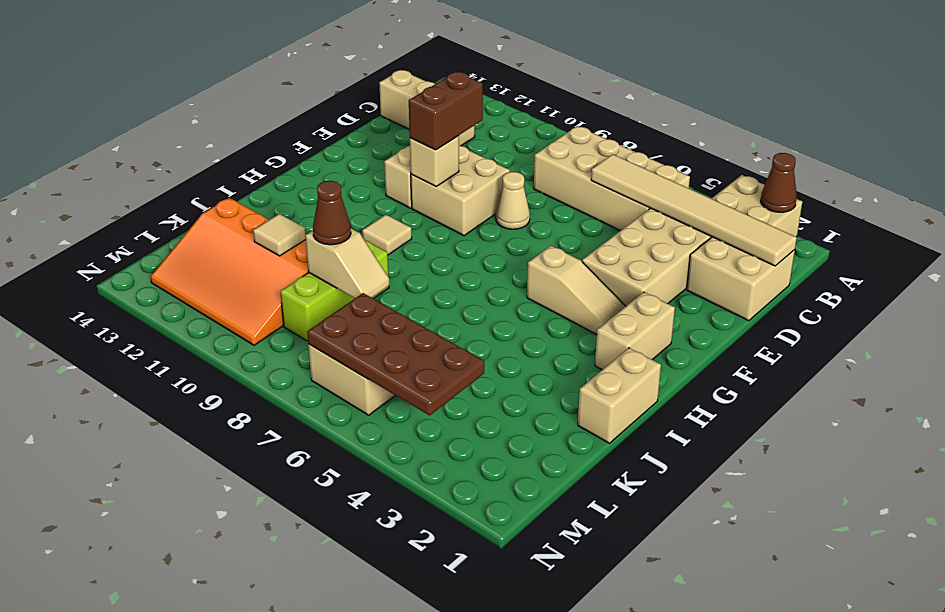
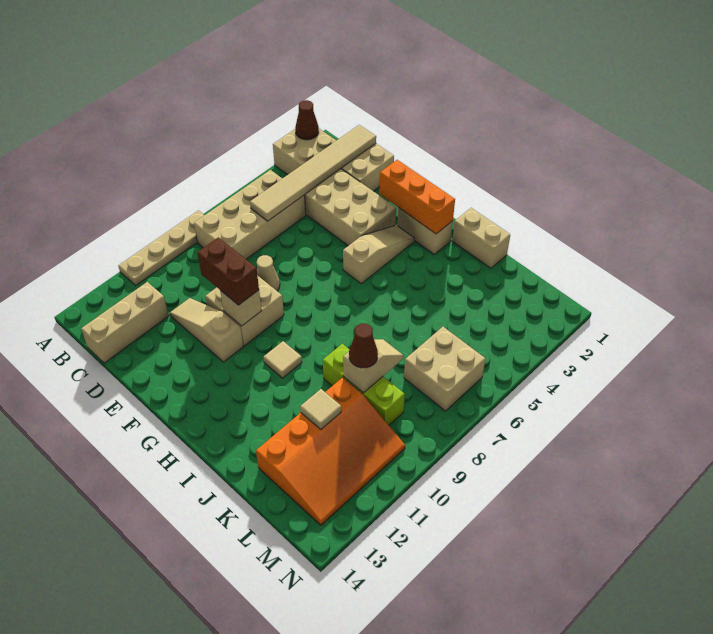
none -> tan plate A8:A11 level 1
none -> orange brick F2:H2 level 2
brown plate L4:M7 level 2 -> none

